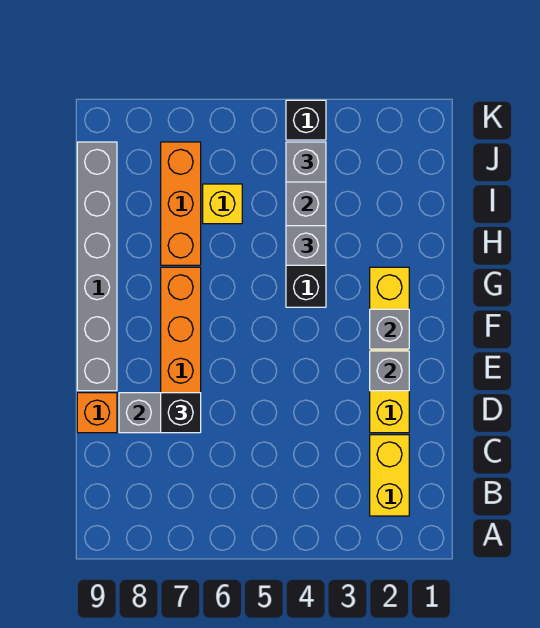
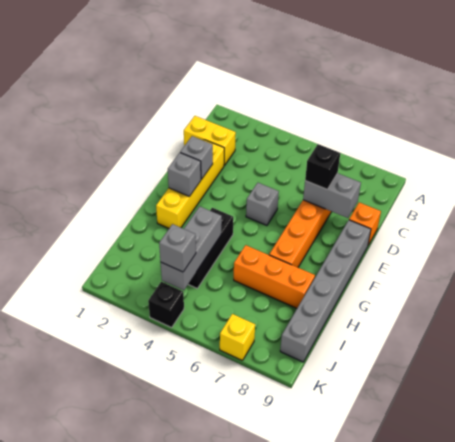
yellow brick B2:C2 level 1 -> yellow brick C1:C2 level 1
grey brick H4 level 3 -> grey brick E5 level 1
orange brick H7:J7 level 1 -> orange brick H6:H8 level 1
yellow brick I6 level 1 -> yellow brick K7 level 1

